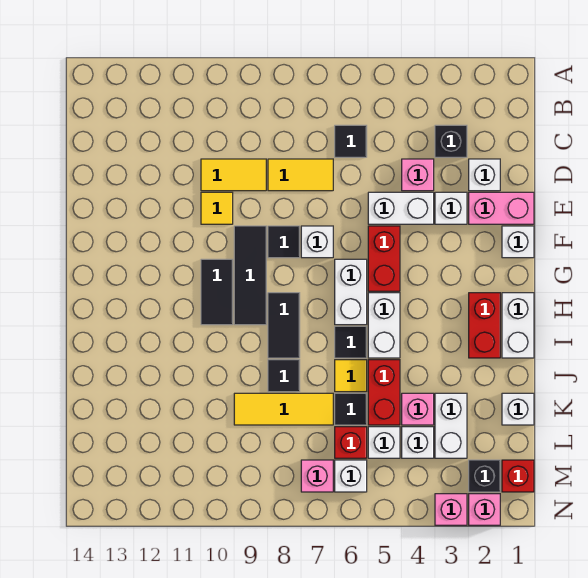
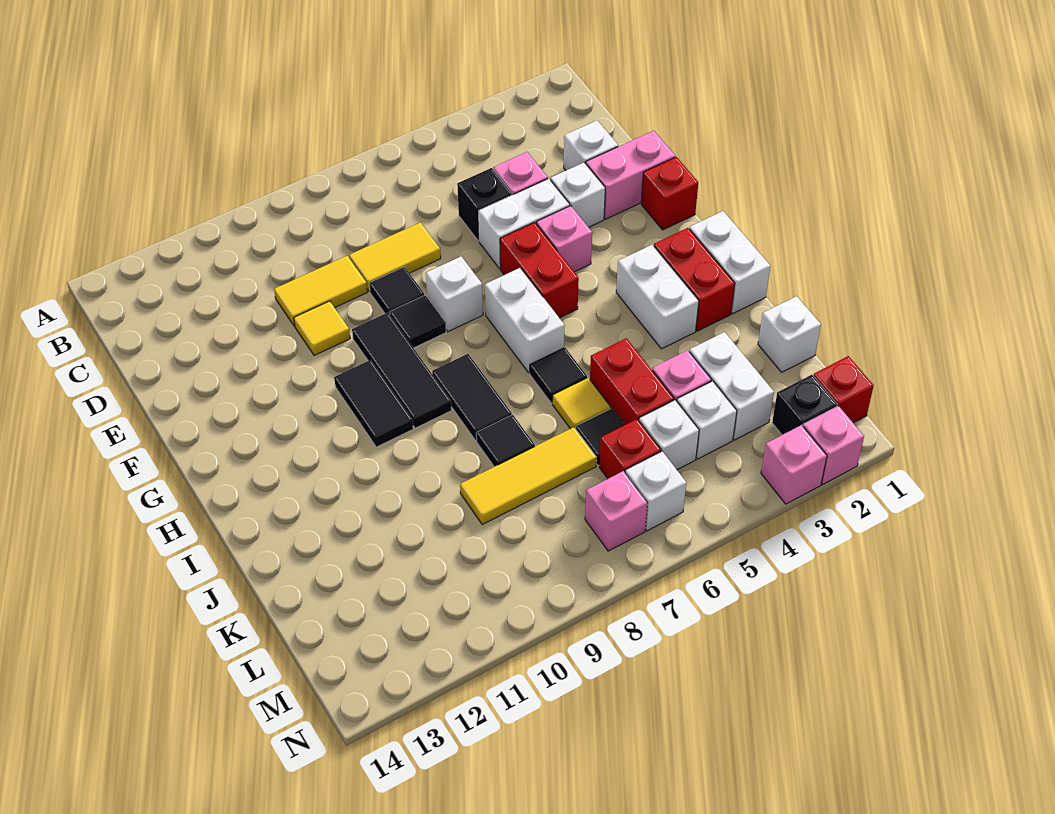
black brick C3 level 1 -> black brick D5 level 1
black tile C6 level 1 -> black tile E8 level 1
white brick F1 level 1 -> red brick F1 level 1
none -> pink brick F4 level 1
white brick H5:I5 level 1 -> white brick H3:I3 level 1

